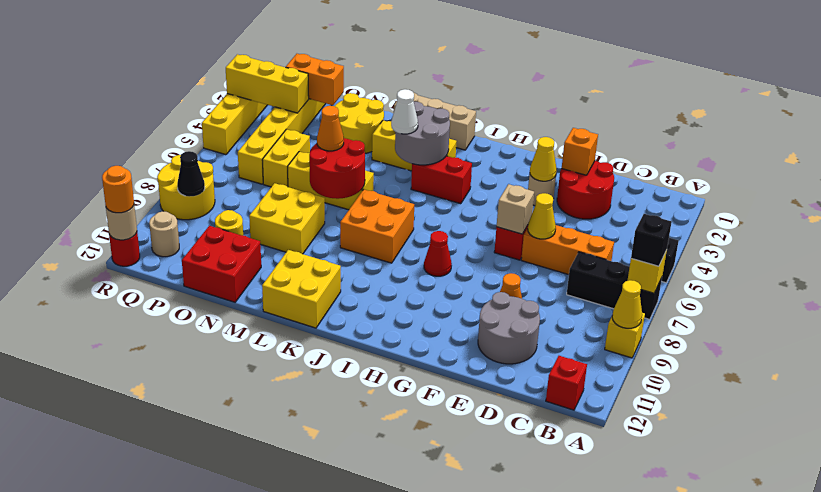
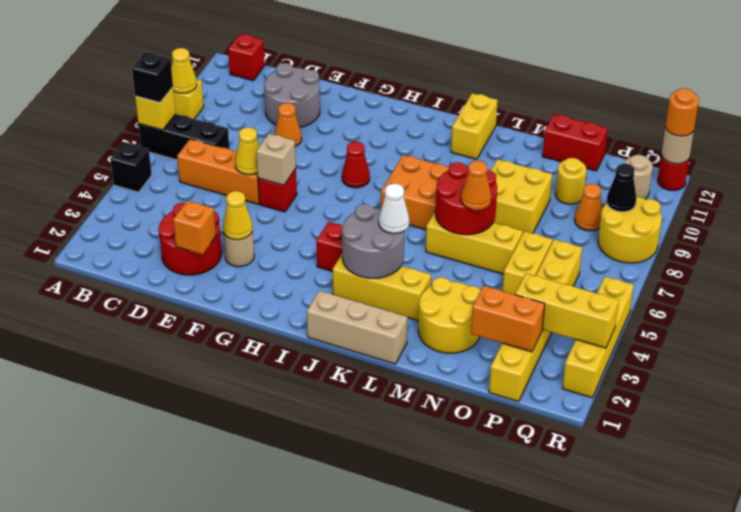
yellow brick K11:L12 level 1 -> yellow brick K11:K12 level 1
red brick N11:O12 level 1 -> red brick N12:O12 level 1
none -> orange cone P9 level 1

